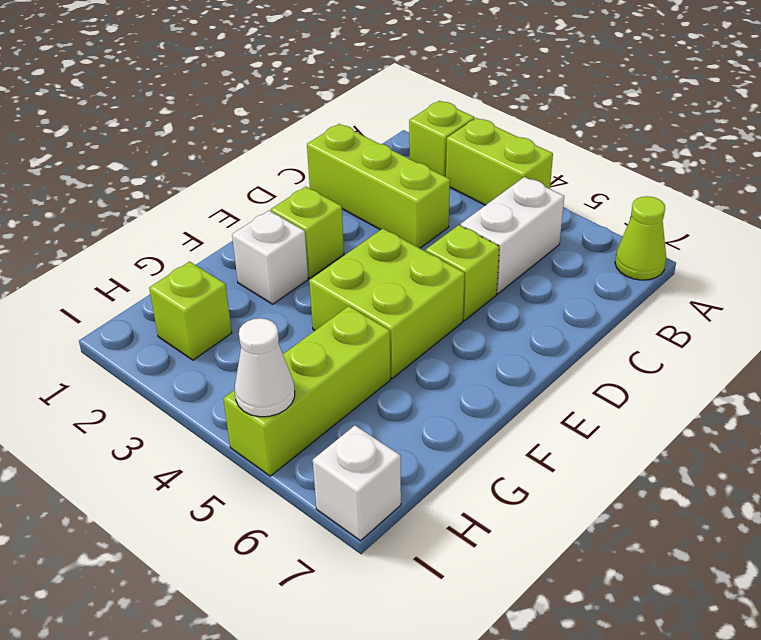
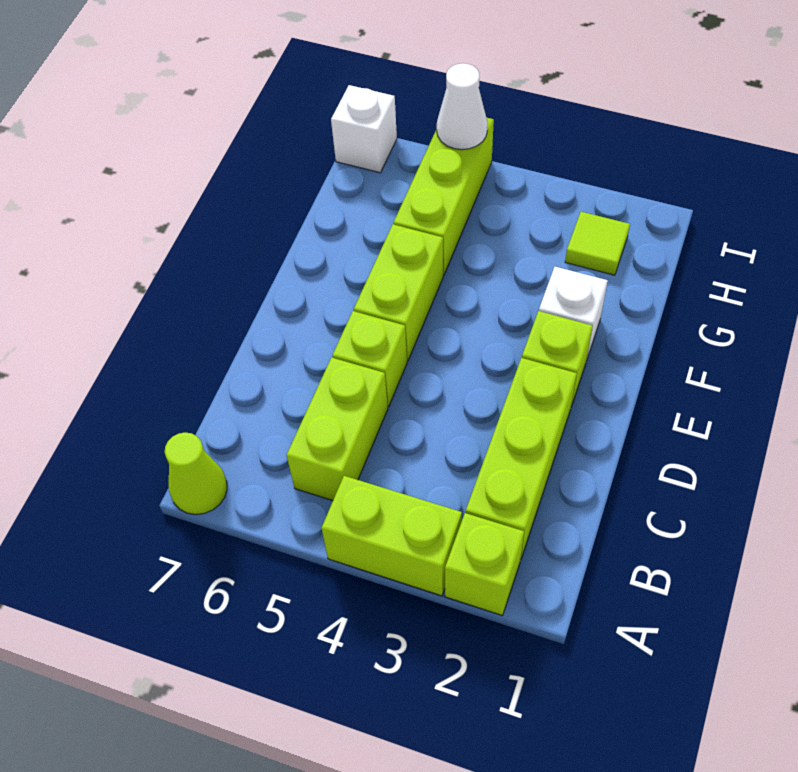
white brick B5:C5 level 1 -> lime brick B5:C5 level 1
lime brick C1:C3 level 1 -> lime brick B2:D2 level 1
lime brick E4:F5 level 1 -> lime brick E5:F5 level 1
lime brick H2 level 1 -> lime tile H2 level 1

